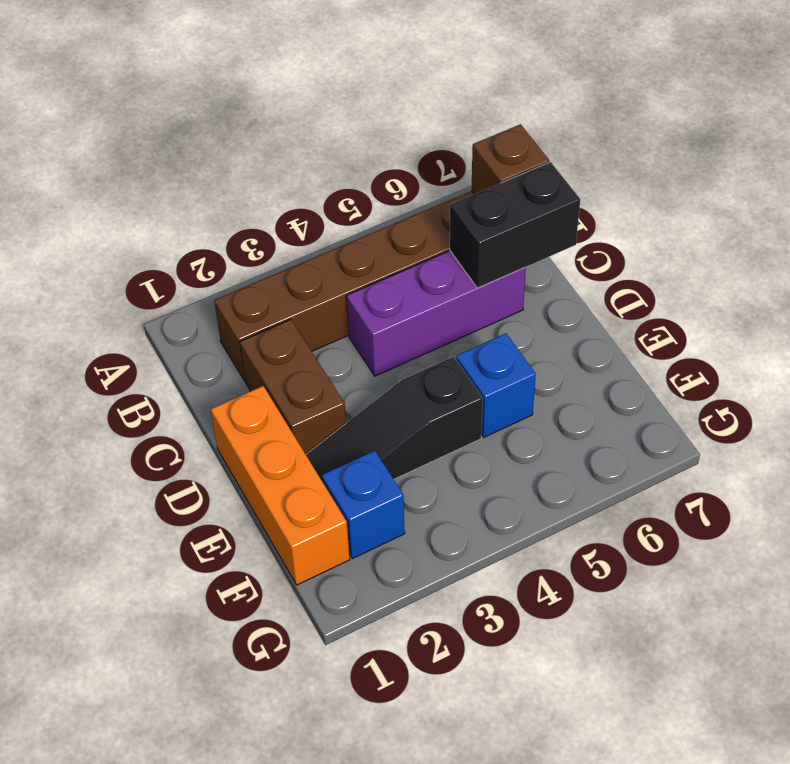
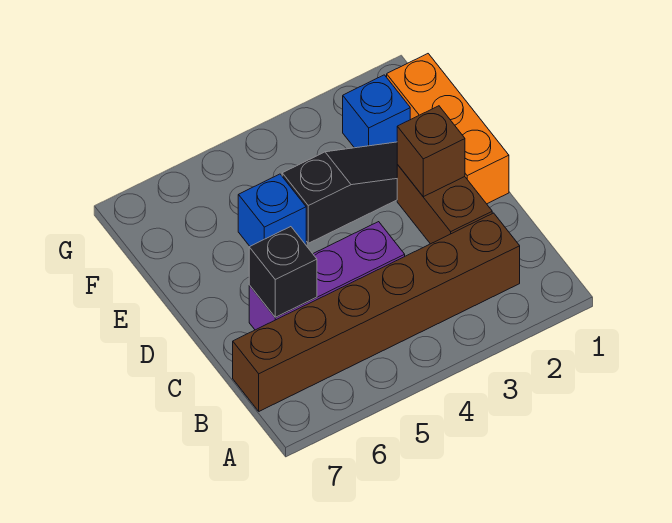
brown brick B7 level 2 -> brown brick D2 level 2
black brick C6:C7 level 2 -> black brick C6 level 2

